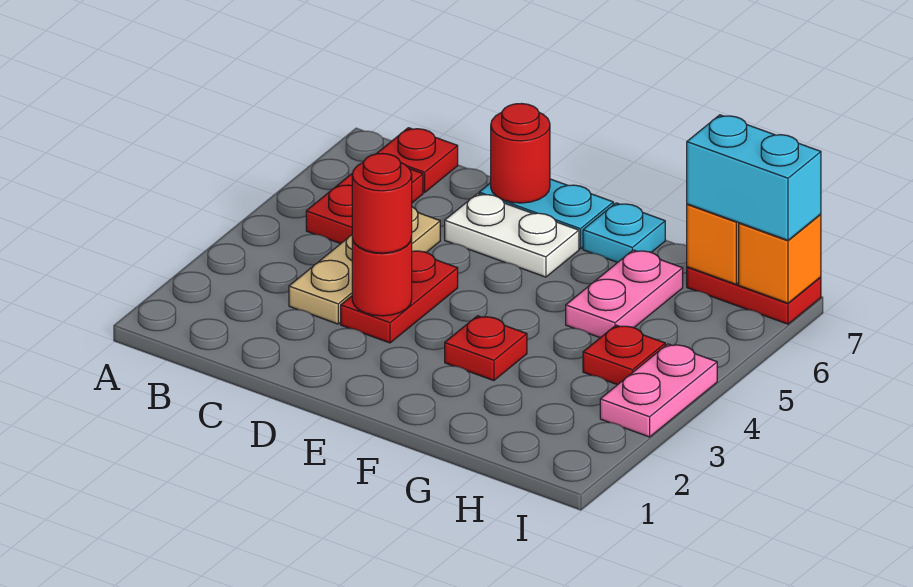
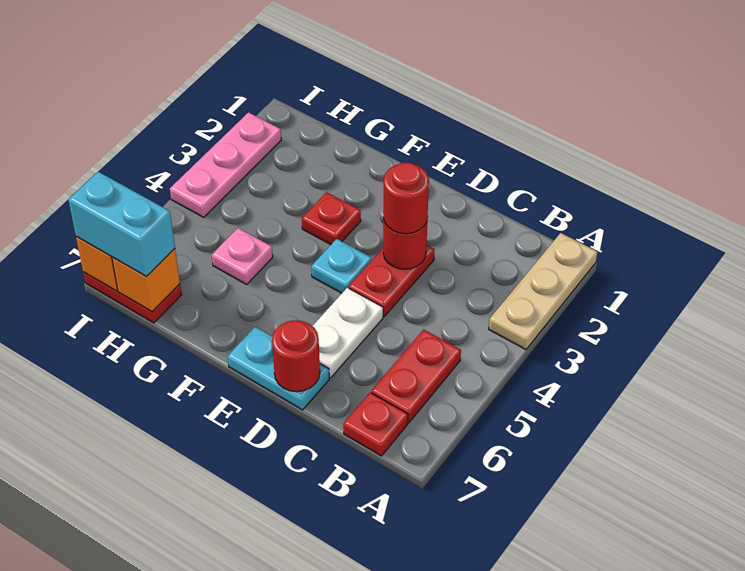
tan plate C3:C5 level 1 -> tan plate A1:A3 level 1
white plate D6:E6 level 1 -> white plate D5:D6 level 1
cyan plate F7 level 1 -> cyan plate E4 level 1
pink plate G5:G6 level 1 -> pink plate G5 level 1
red plate H4 level 1 -> none
pink plate I3:I4 level 1 -> pink plate I2:I4 level 1

